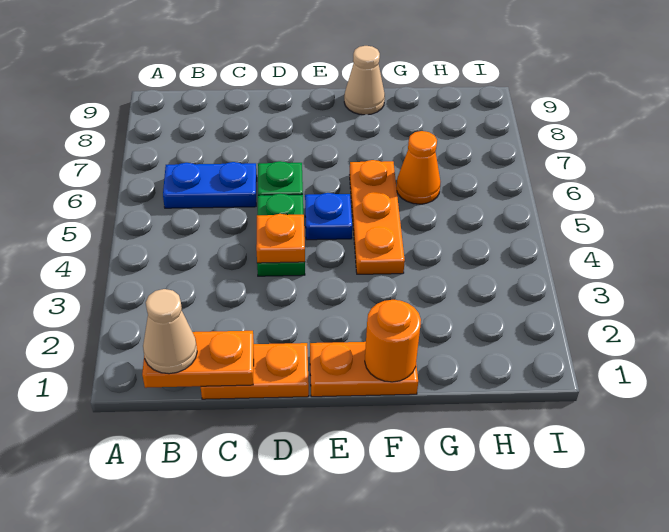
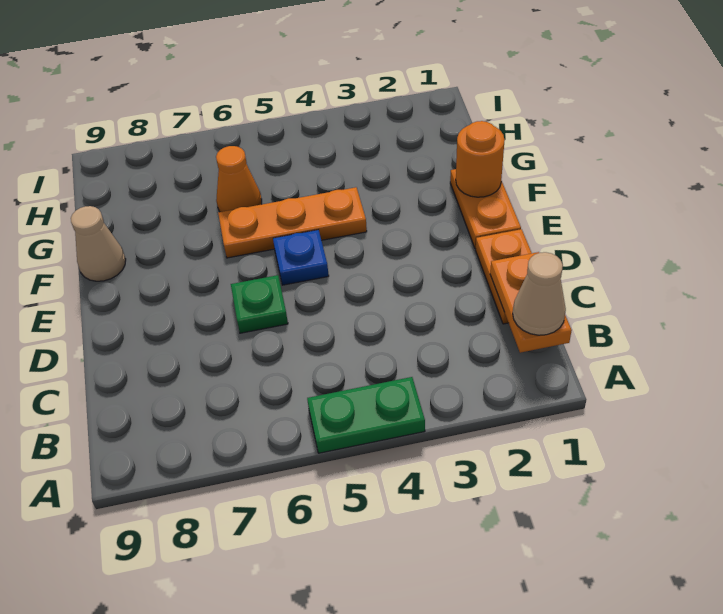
blue plate B6:C6 level 1 -> none
green plate D4:D5 level 1 -> green plate A4:A5 level 1
orange plate D4 level 2 -> none

